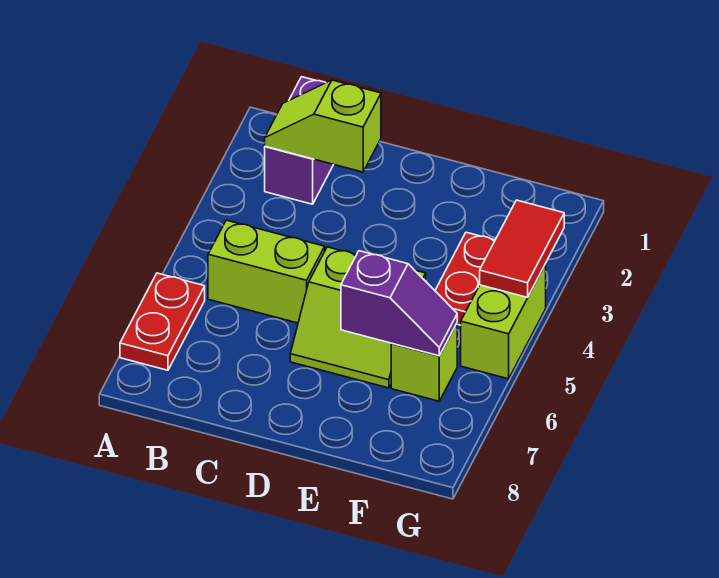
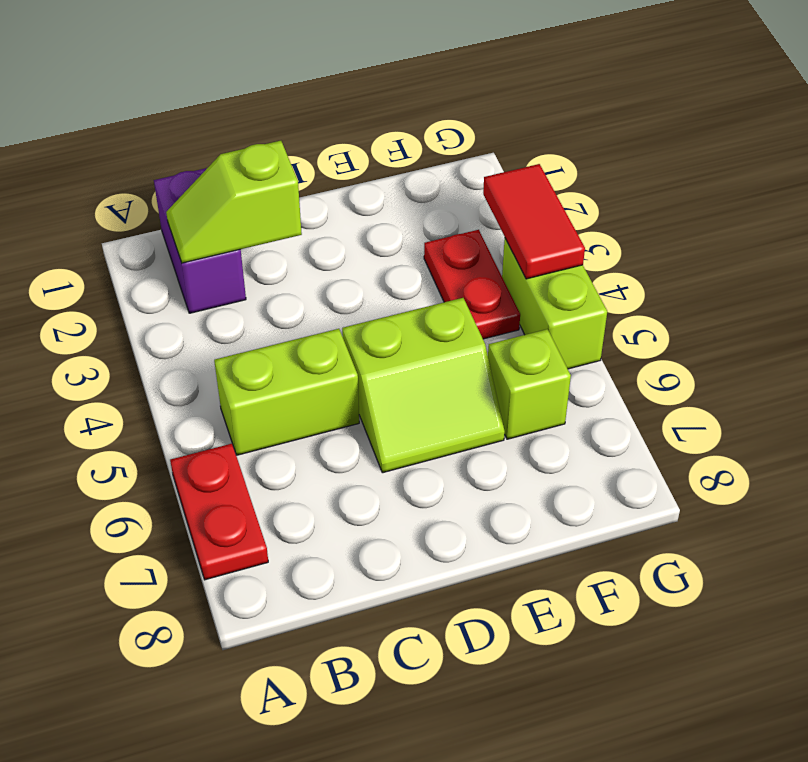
purple slope E6:F6 level 2 top E -> none

